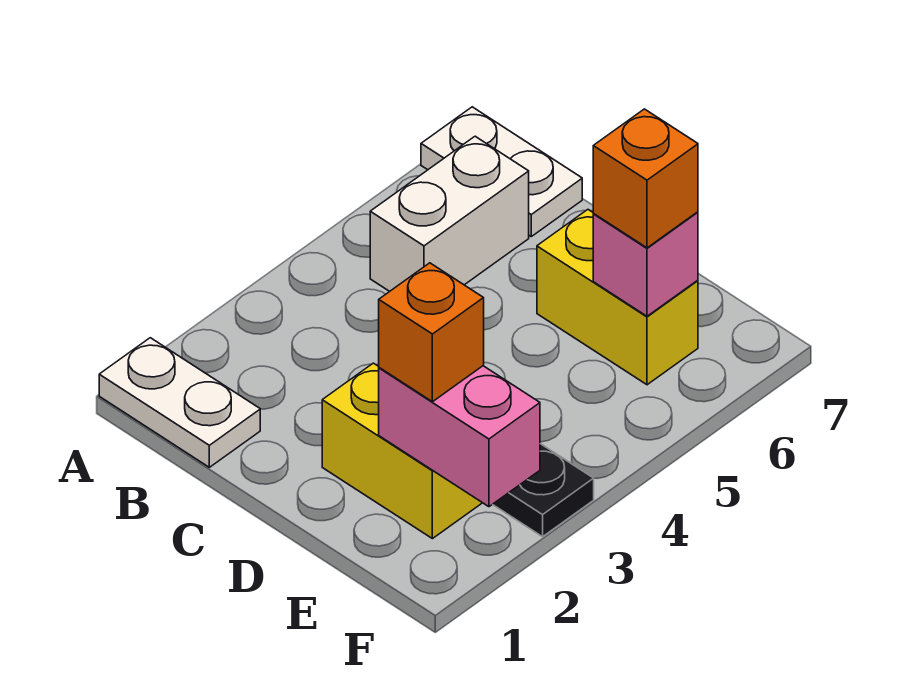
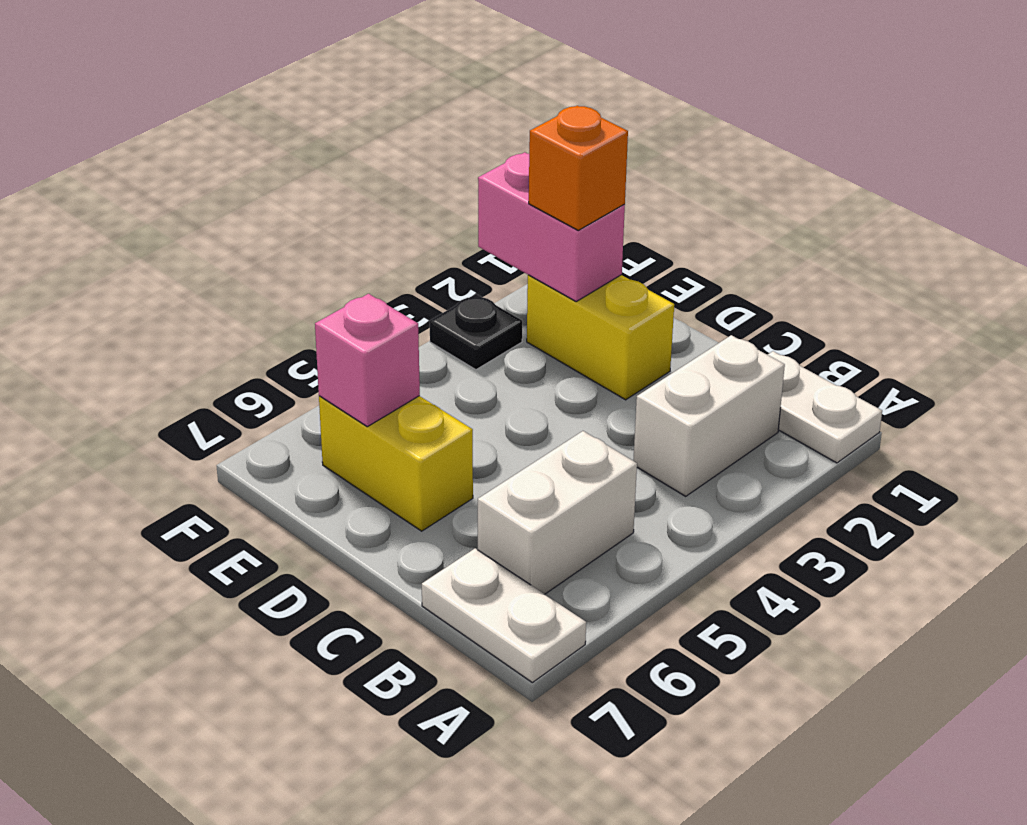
none -> white brick B2:B3 level 1
orange brick E6 level 3 -> none

